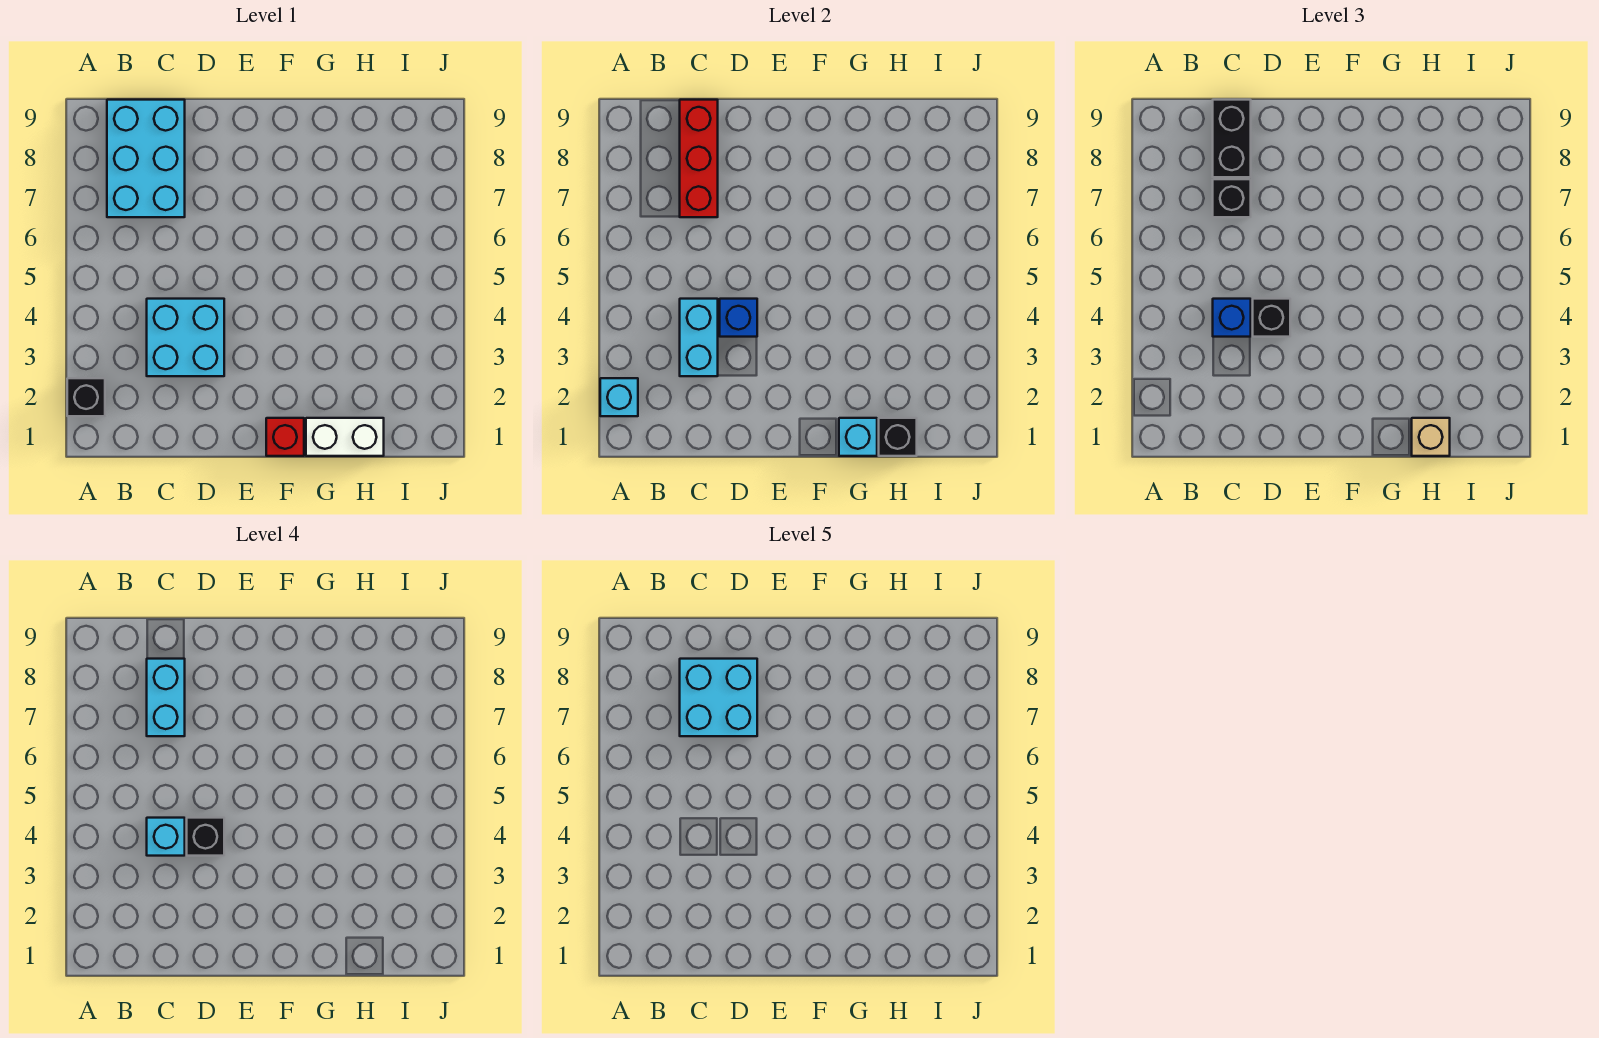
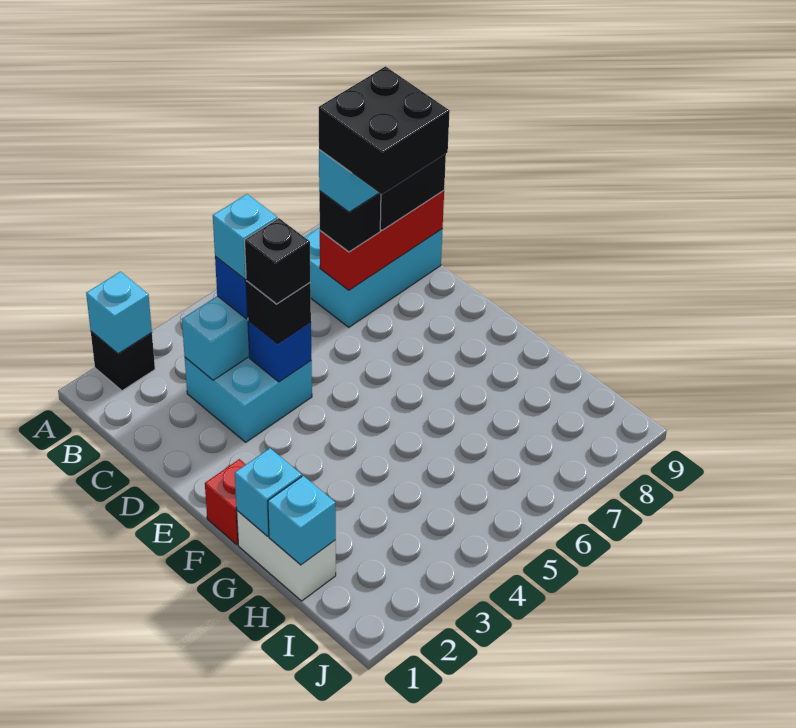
cyan brick C7:D8 level 5 -> black brick C7:D8 level 5
black brick H1 level 2 -> cyan brick H1 level 2
tan brick H1 level 3 -> none

